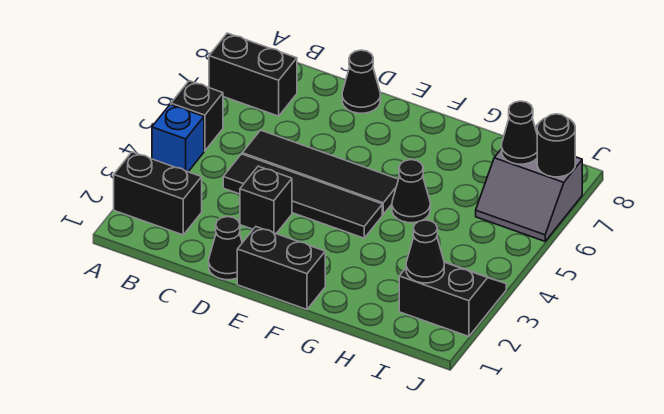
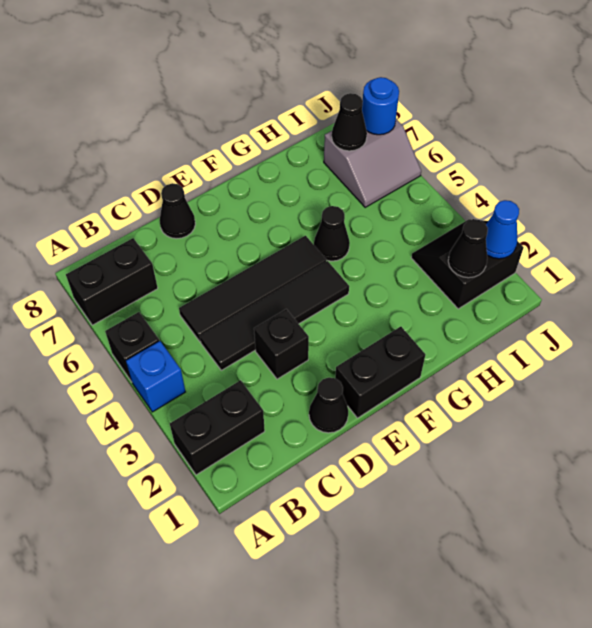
none -> blue cone J2 level 2
black round brick J7 level 2 -> blue round brick J7 level 2

